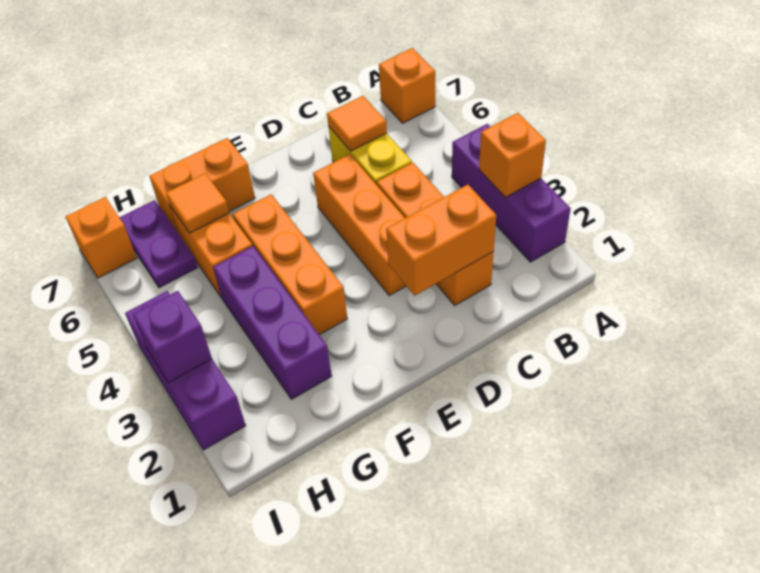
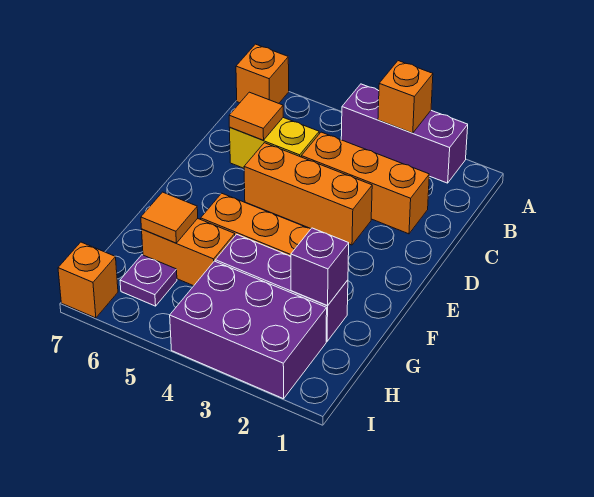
orange brick C2:D2 level 2 -> none
orange brick F7:G7 level 1 -> none
purple plate H6:H7 level 1 -> purple plate H6 level 1
purple brick I2:I4 level 1 -> purple brick H2:I4 level 1
purple brick I3 level 2 -> purple brick G2 level 2

